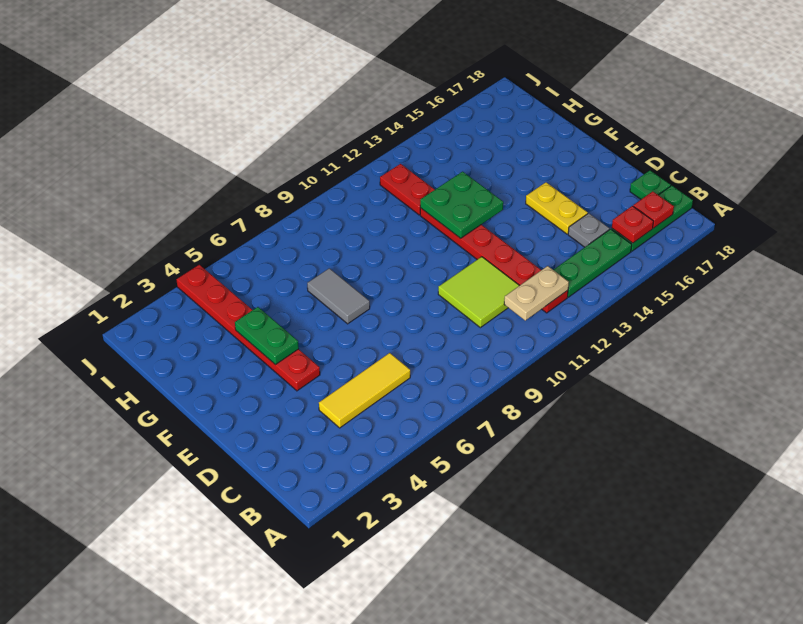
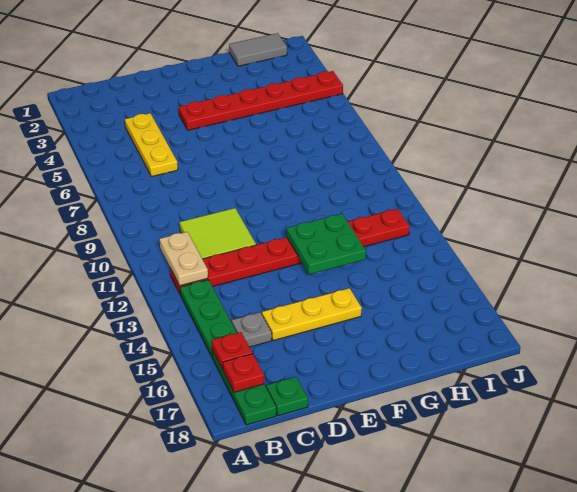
yellow tile C4:C6 level 1 -> yellow plate C4:C6 level 1
yellow plate D15:E15 level 1 -> yellow plate D15:F15 level 1
green plate F4:G4 level 2 -> none
grey tile F7:G7 level 1 -> grey tile H1:I1 level 1

